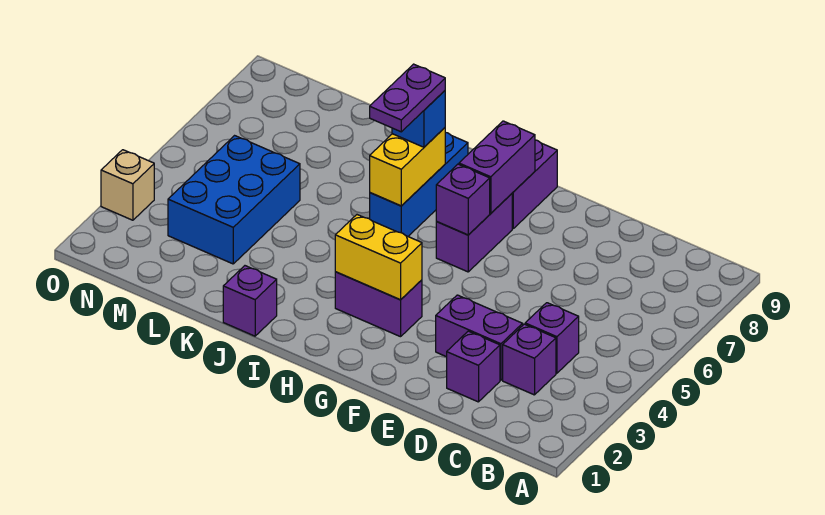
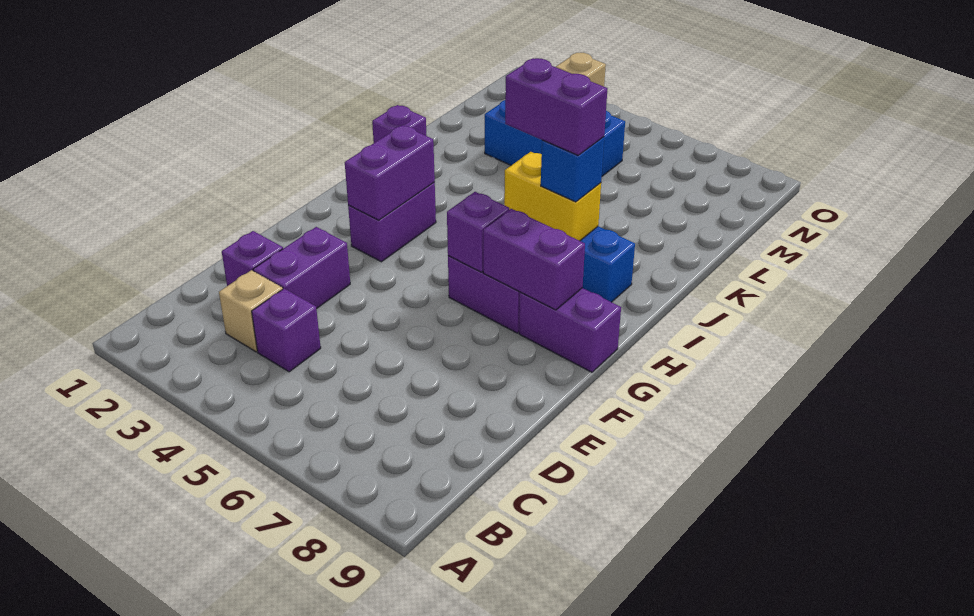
purple brick C3 level 1 -> tan brick C3 level 1
yellow brick G3:H3 level 2 -> purple brick G3:H3 level 2
purple plate I6:I7 level 4 -> purple brick I6:I7 level 4

